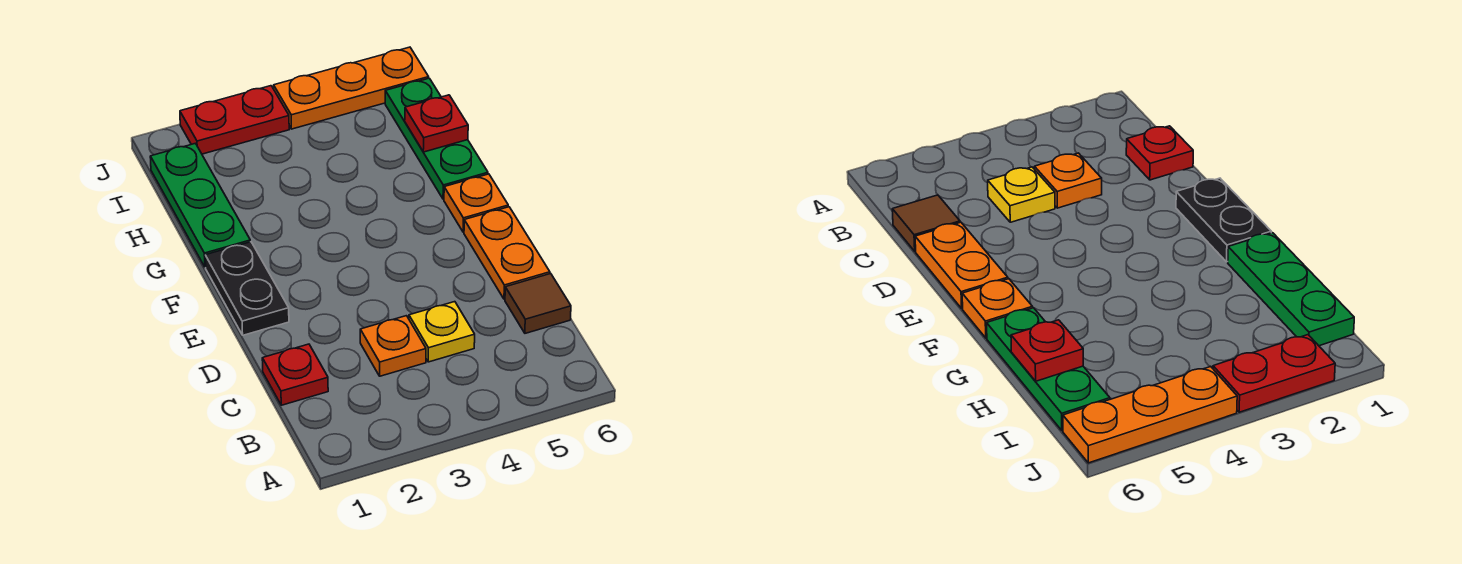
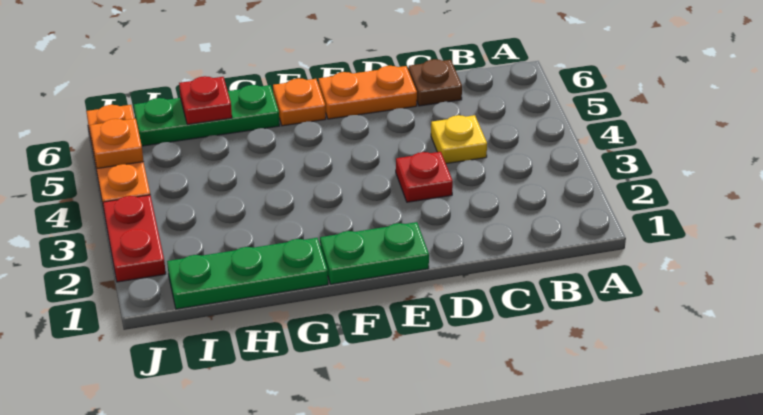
red plate C1 level 1 -> red plate D3 level 1
orange plate C3 level 1 -> orange plate J5 level 2
brown tile C6 level 1 -> brown plate C6 level 1
black plate E1:F1 level 1 -> green plate E1:F1 level 1

